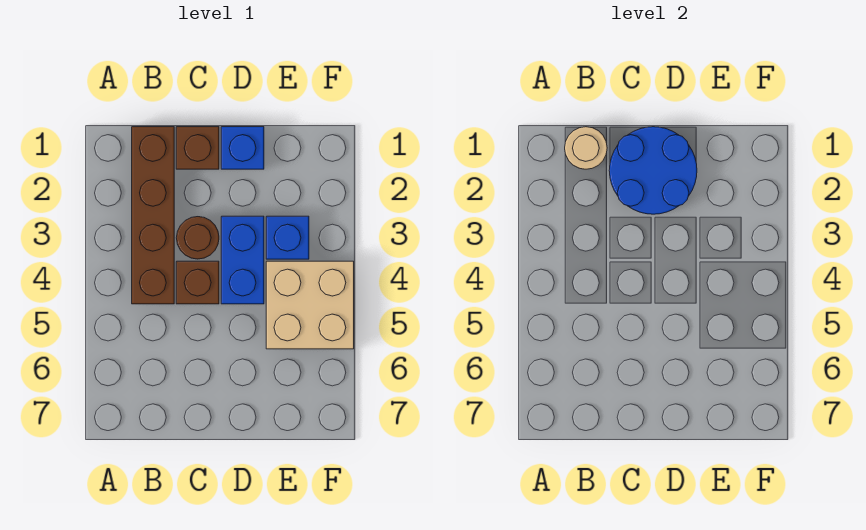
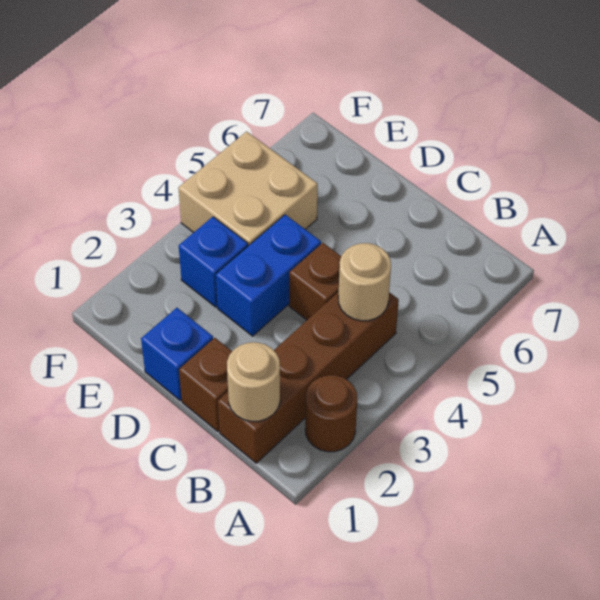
none -> tan round brick B4 level 2
blue round brick C1:D2 level 2 -> none
brown round brick C3 level 1 -> brown round brick A2 level 1

